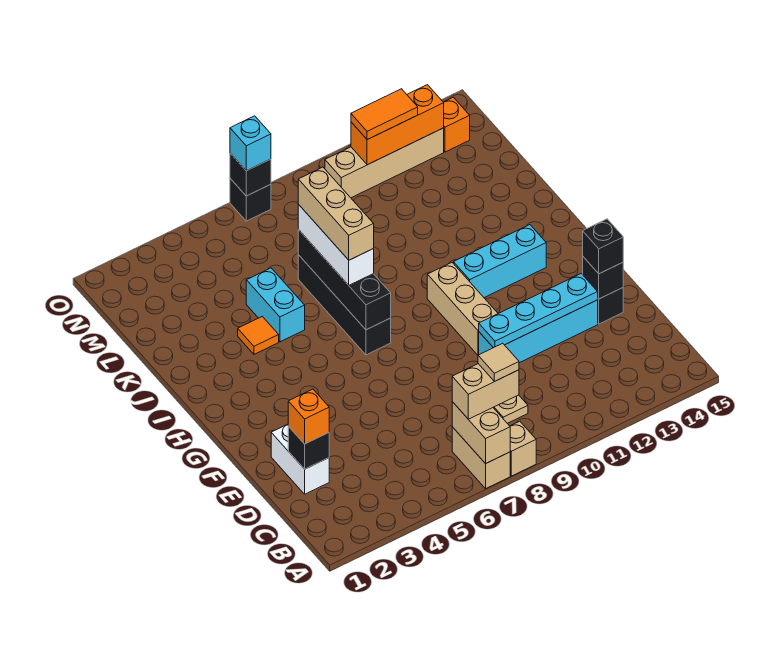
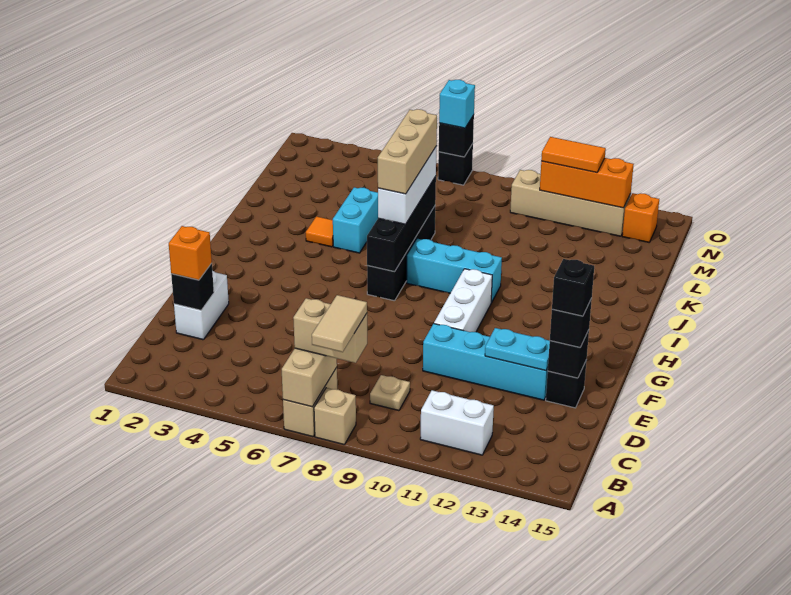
tan tile B8 level 4 -> tan tile A8:B8 level 4
none -> white brick B11:B12 level 1
cyan plate E10:E13 level 2 -> cyan plate E12:E13 level 2
none -> black brick E14 level 4
tan brick F10:H10 level 1 -> white brick F10:H10 level 1
cyan brick H11:H13 level 1 -> cyan brick I8:I10 level 1

